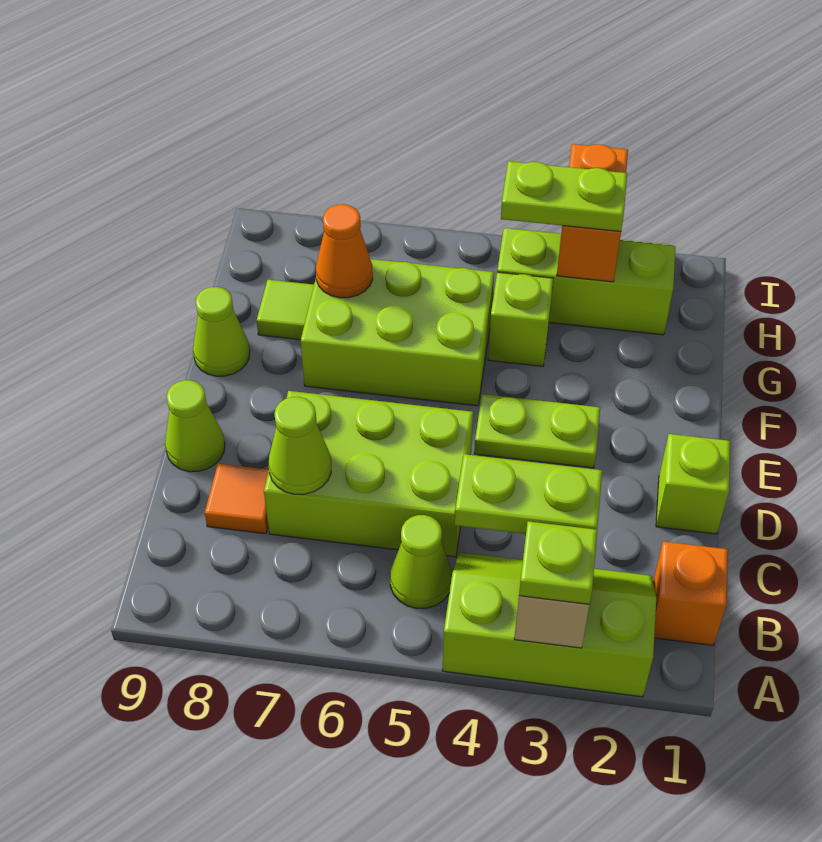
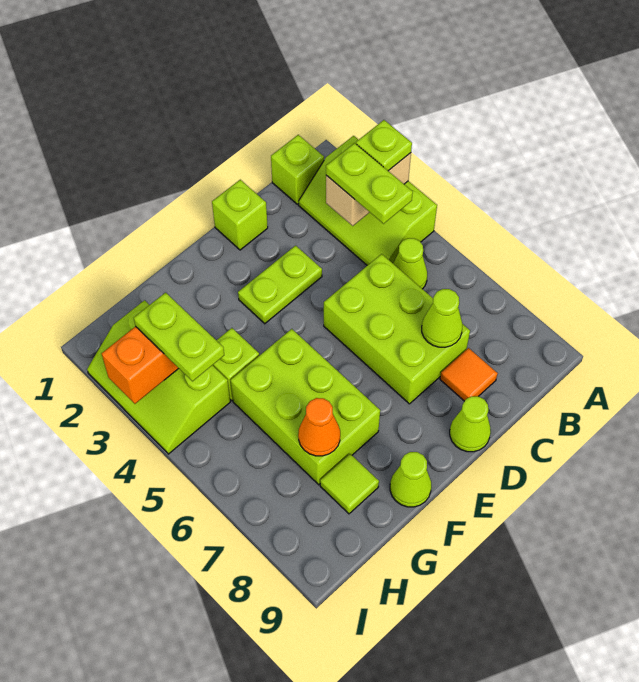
orange brick B1 level 1 -> lime brick B1 level 1
lime plate E3:E4 level 1 -> lime plate D3:E3 level 1

